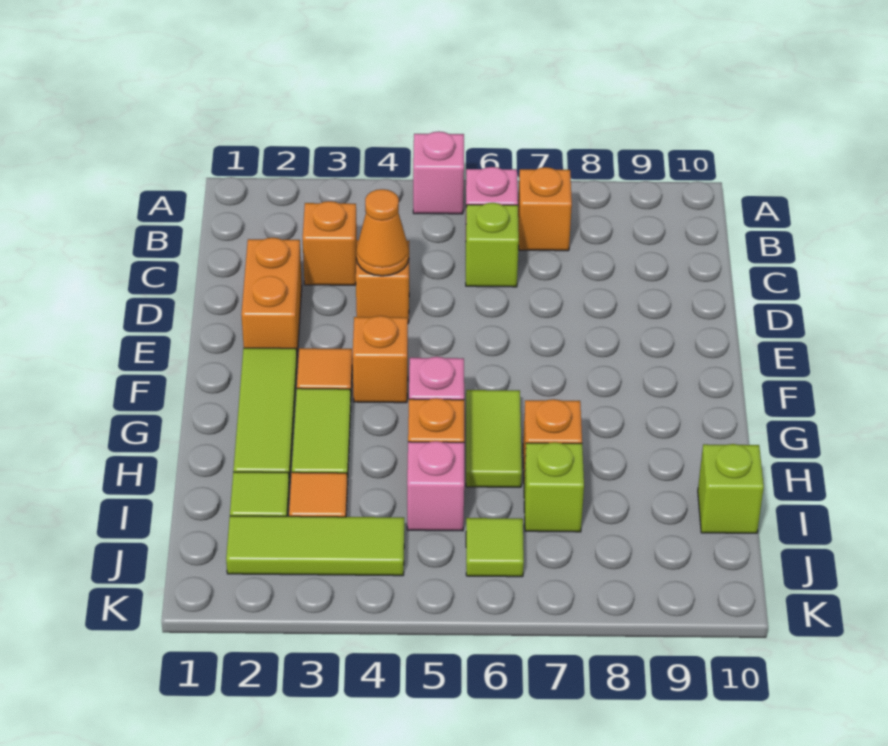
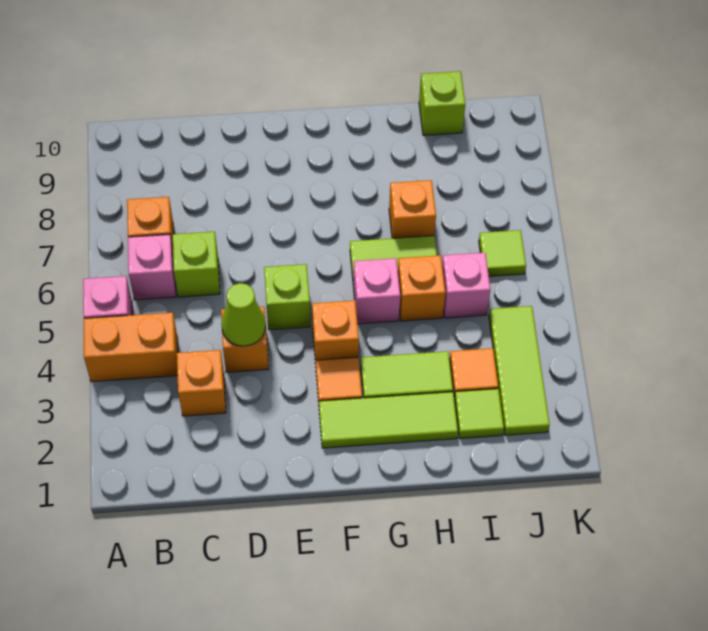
orange brick D2:E2 level 1 -> orange brick A4:B4 level 1
orange cone D4 level 2 -> lime cone D4 level 2
lime brick I7 level 1 -> lime brick E5 level 1

